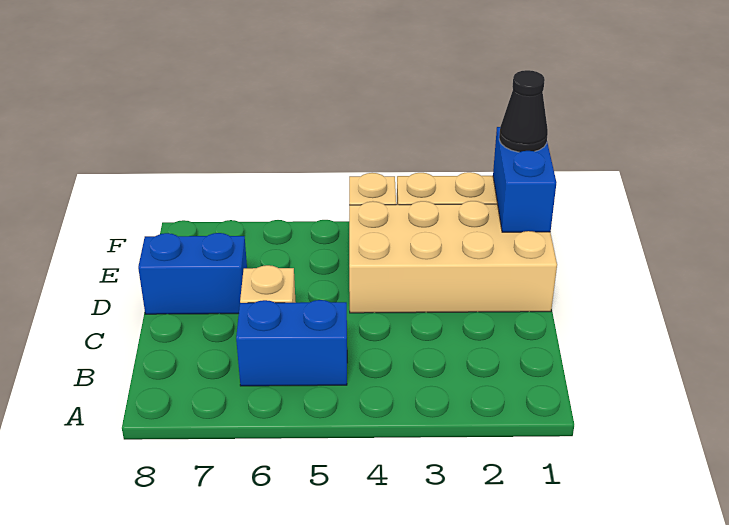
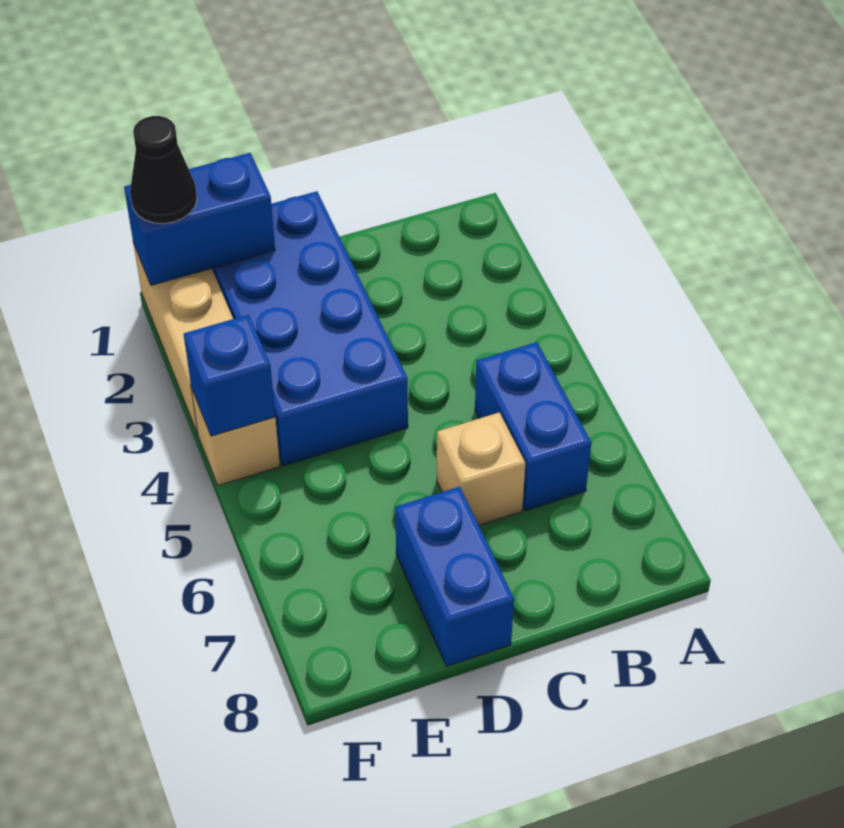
tan brick D1:E4 level 1 -> blue brick D1:E4 level 1
none -> blue brick F4 level 2

